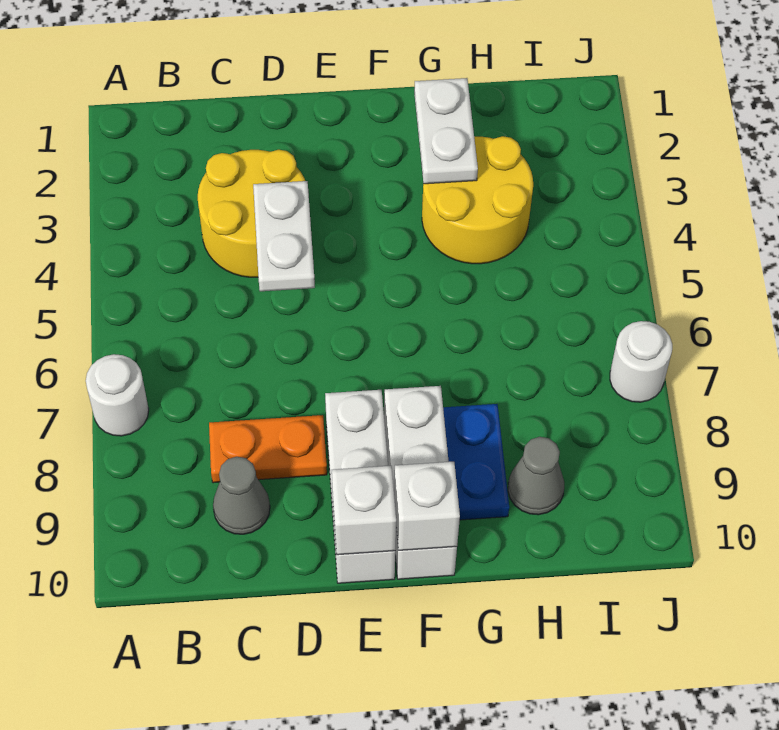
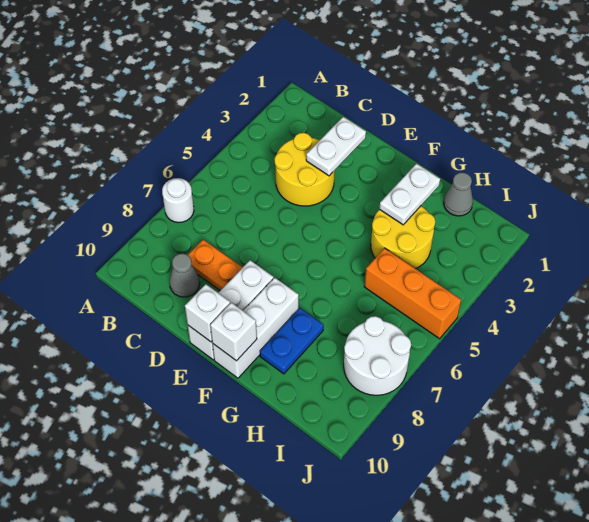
white plate D4:D5 level 2 -> white plate D2:D3 level 2
none -> orange brick H5:J5 level 1
grey cone H9 level 1 -> grey cone H1 level 1
white round brick J7 level 1 -> white round brick I7:J8 level 1

